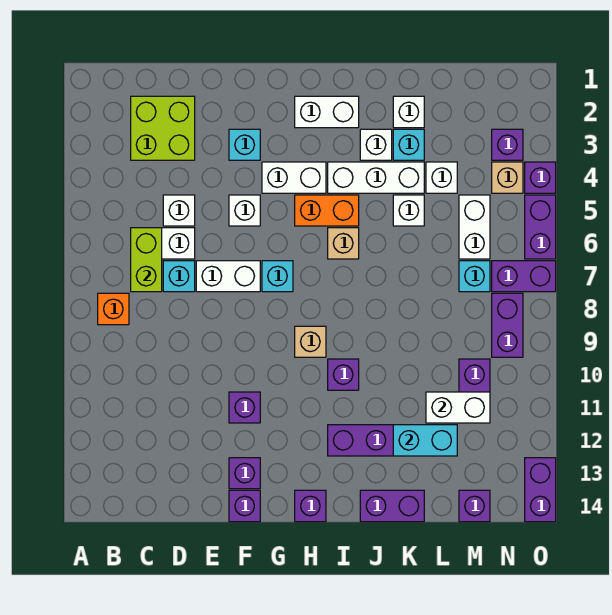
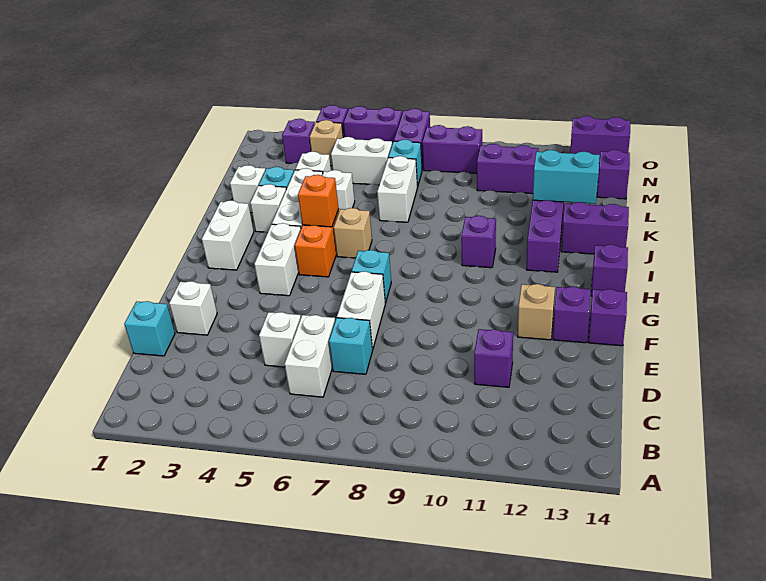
orange brick B8 level 1 -> orange brick I5 level 2
lime brick C2:D3 level 1 -> none
lime brick C6:C7 level 2 -> none
cyan brick F3 level 1 -> cyan brick D1 level 1
white brick F5 level 1 -> white brick E2 level 1
purple brick F11 level 1 -> purple brick D11 level 1
tan brick H9 level 1 -> tan brick F12 level 1
purple brick J14:K14 level 1 -> purple brick J13:J14 level 1
cyan brick K12:L12 level 2 -> cyan brick K12:K13 level 2
white brick L11:M11 level 2 -> white brick K7:L7 level 1

